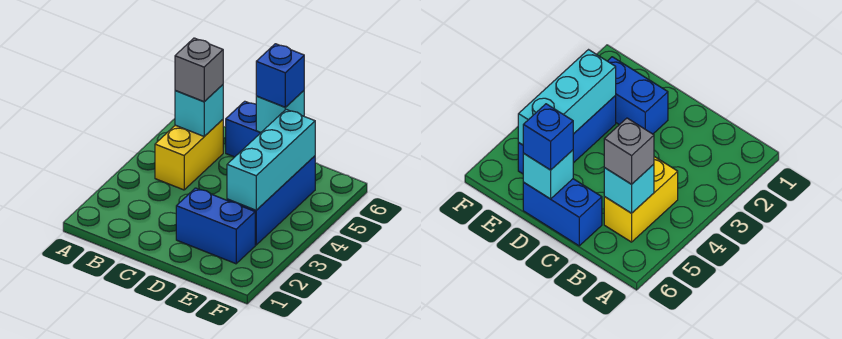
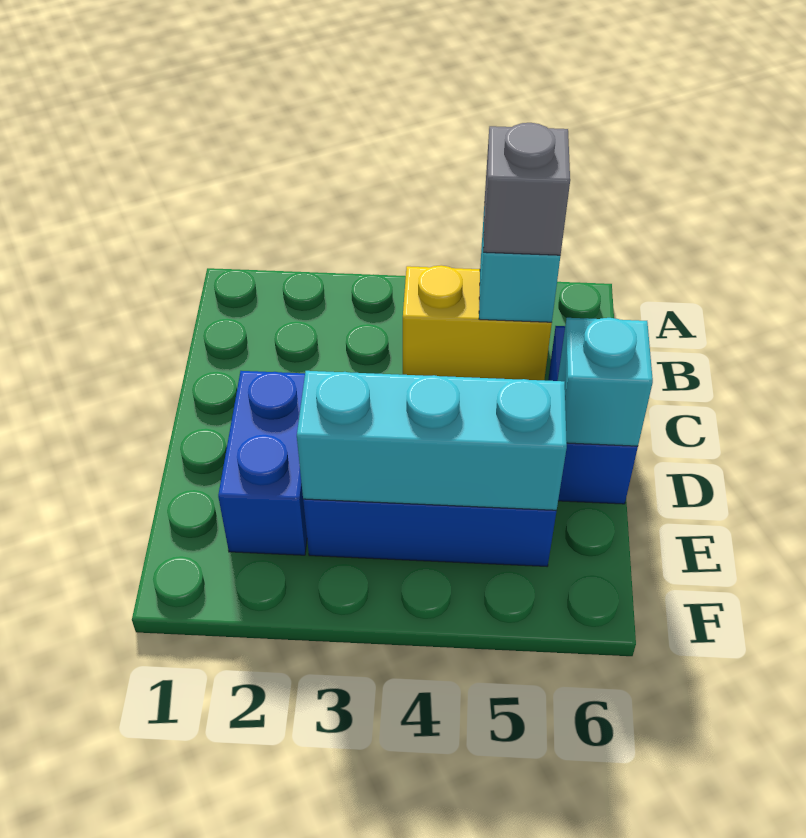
blue brick D6 level 3 -> none

